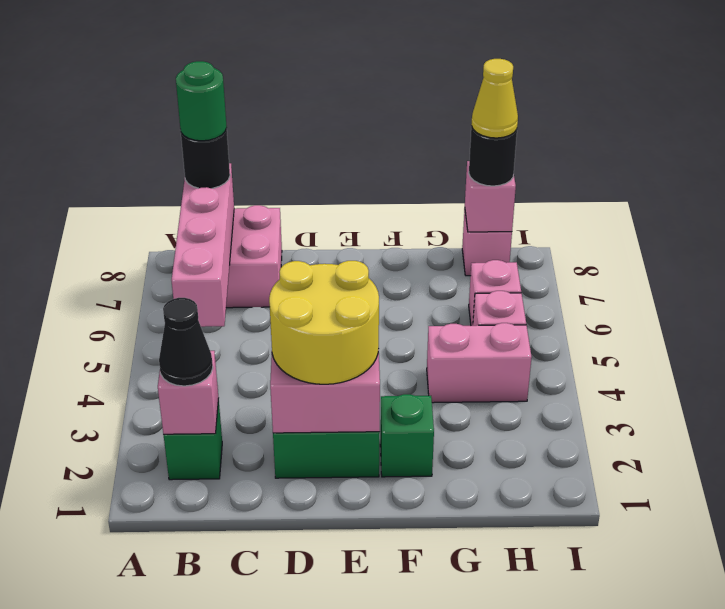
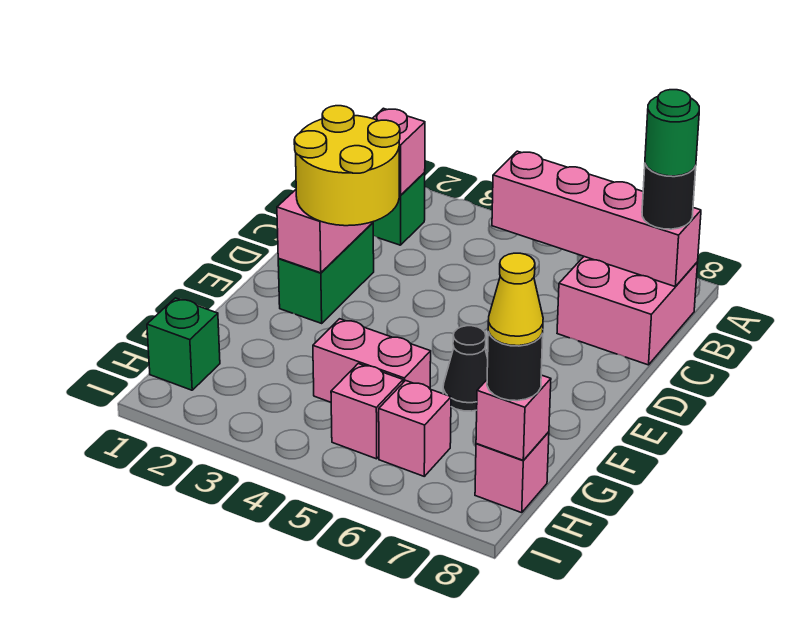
black cone B2 level 3 -> black cone F6 level 1
green brick F2 level 1 -> green brick H1 level 1
pink brick G4:H4 level 1 -> pink brick G4:G5 level 1

